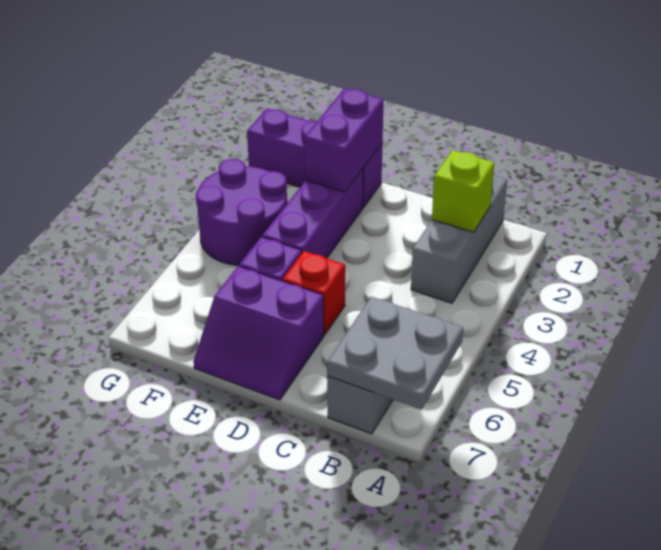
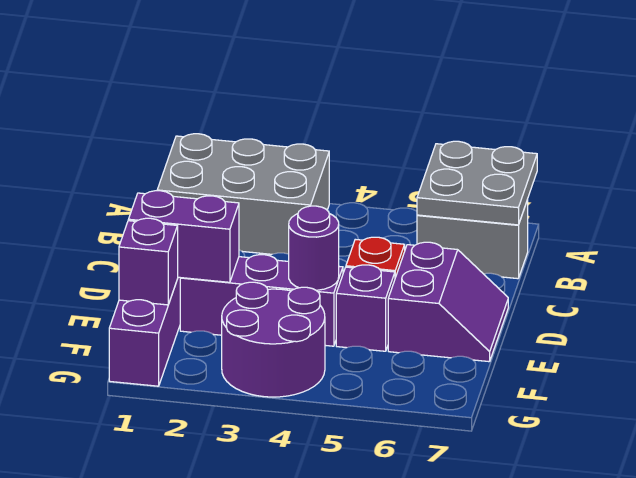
grey brick B1:B3 level 1 -> grey brick A1:B3 level 1
lime brick B2 level 2 -> none
none -> purple round brick E4 level 2
none -> purple brick F1 level 2

